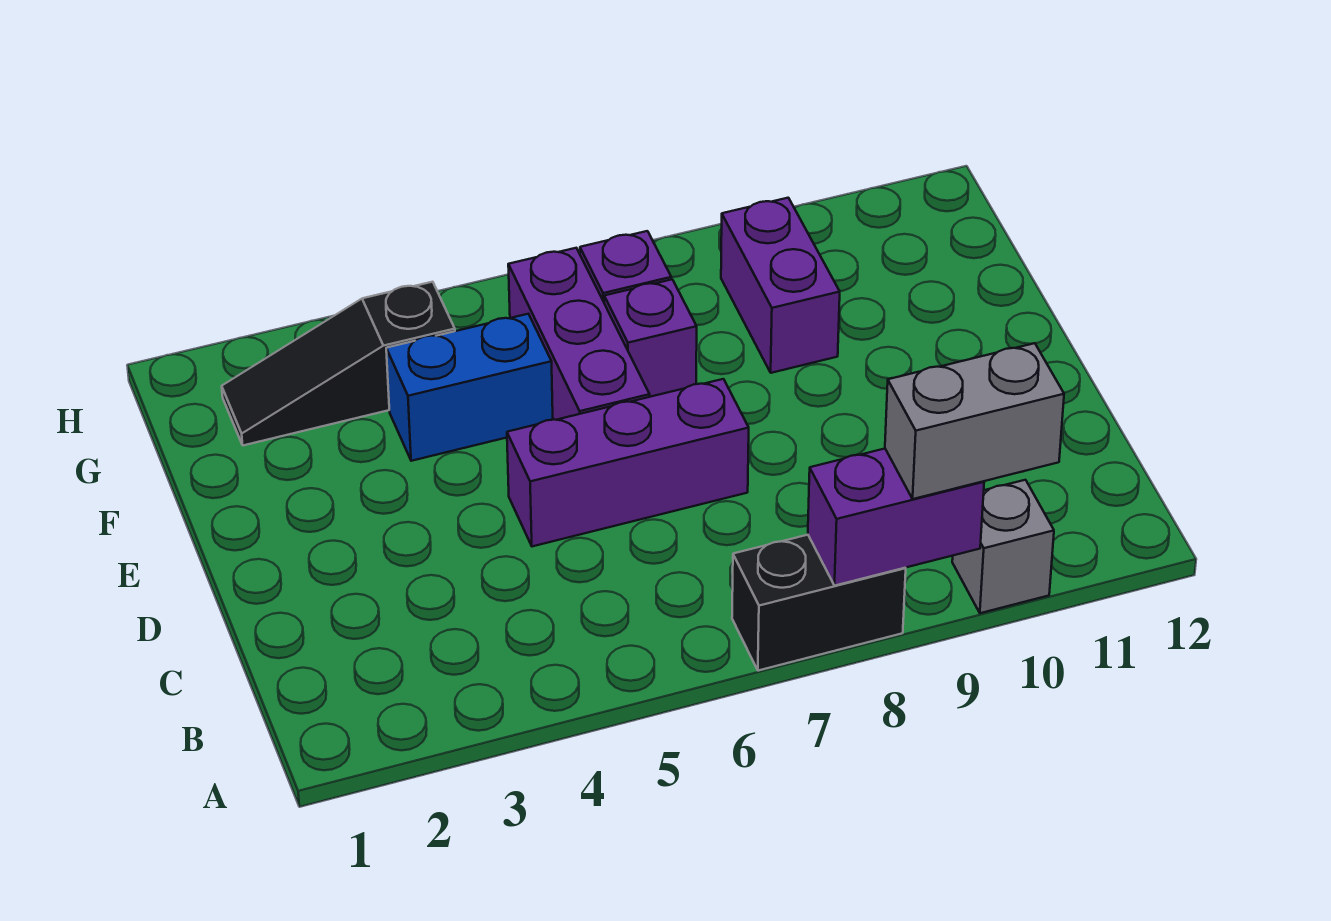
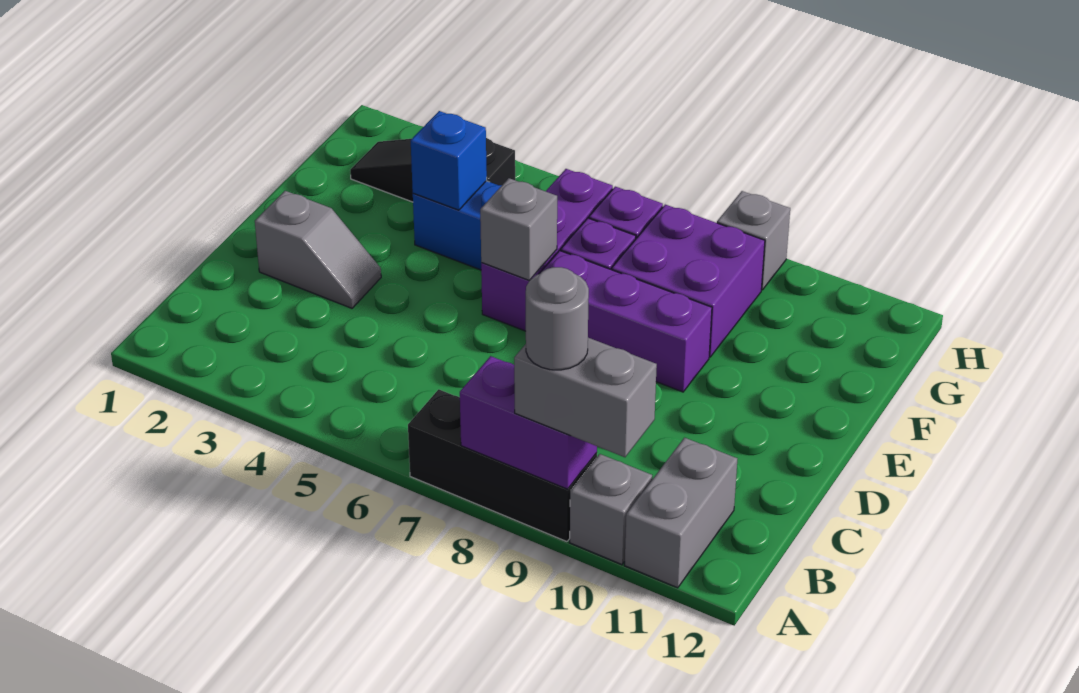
black brick A7:A8 level 1 -> black brick A7:A9 level 1
none -> grey round brick A9 level 4
none -> grey brick A11:B11 level 1
none -> grey slope D2:D3 level 1 top 2
purple brick D5:D7 level 1 -> purple brick E7:E9 level 1
none -> grey brick E6 level 2
none -> blue brick F4 level 2
purple brick F9:G9 level 1 -> purple brick F8:G9 level 1
none -> grey brick H9 level 1

